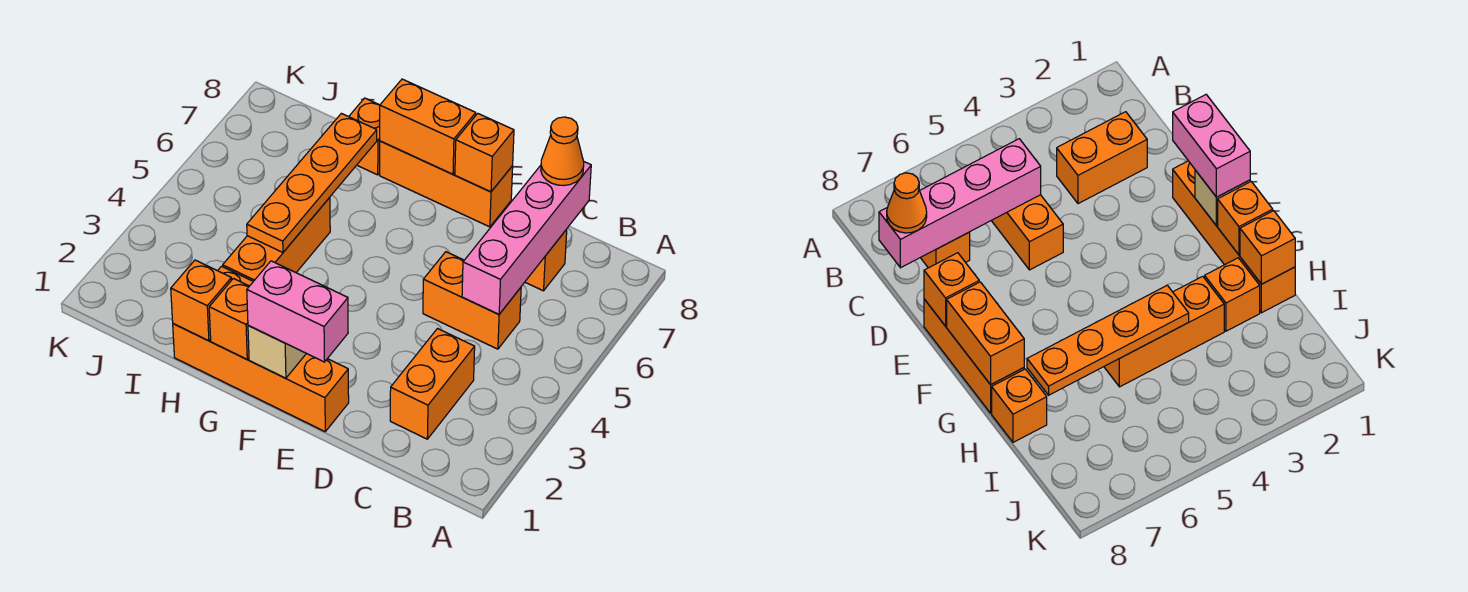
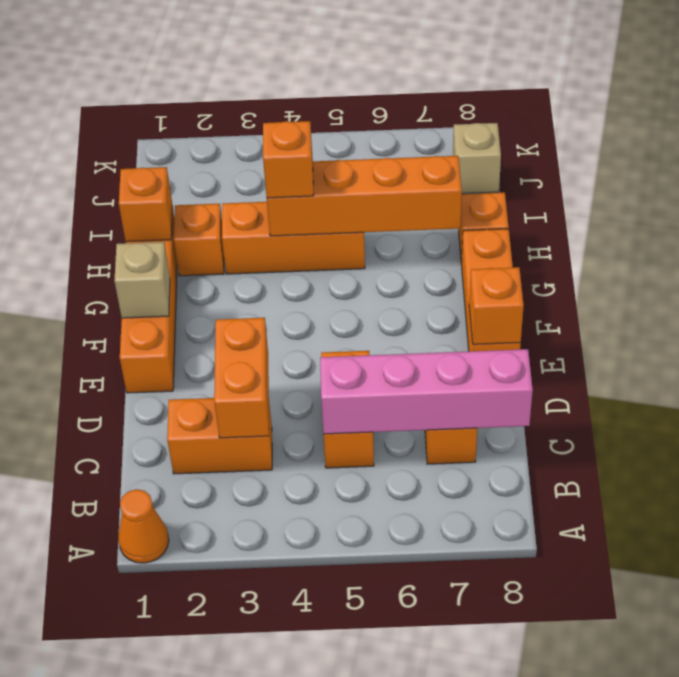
orange cone C8 level 3 -> orange cone A1 level 1
pink brick E1:F1 level 3 -> none
orange brick F8:G8 level 2 -> orange brick C3:D3 level 2
orange brick G1 level 2 -> orange brick H4 level 3
orange plate H4:H7 level 2 -> orange brick H4:H7 level 2
none -> tan brick J8 level 1

